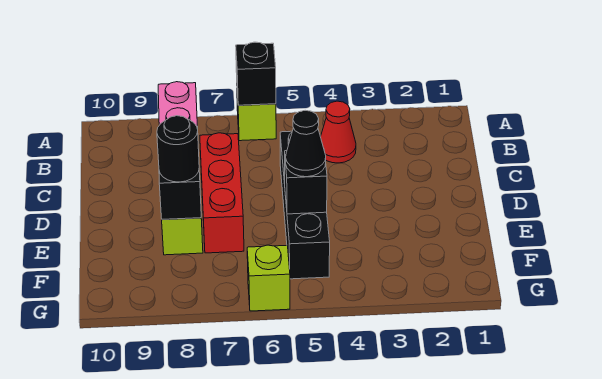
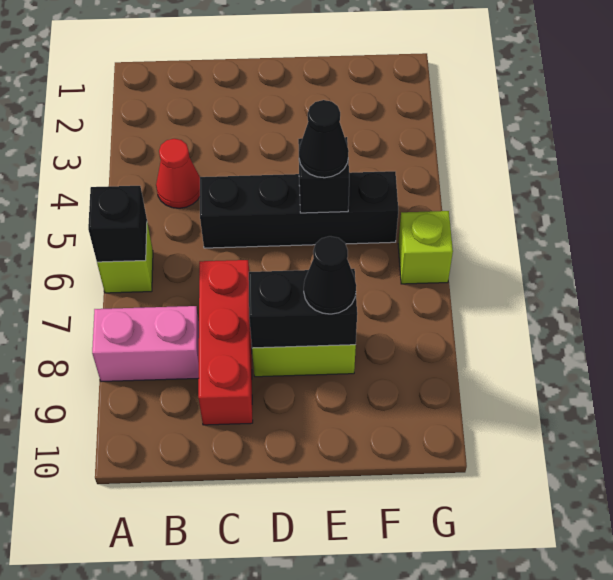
red brick C7:E7 level 1 -> red brick C7:C9 level 1
black round brick E8 level 3 -> black cone E8 level 3

